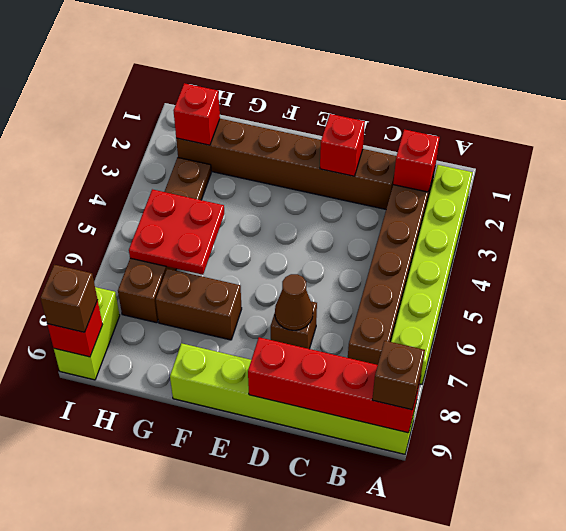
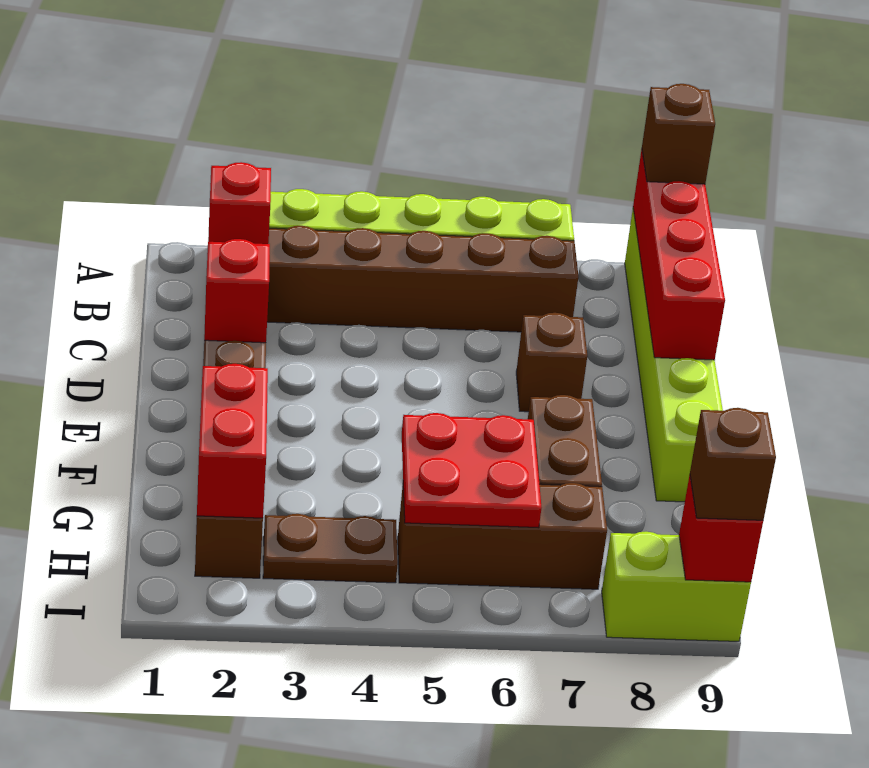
brown cone D7 level 2 -> none
red brick H2 level 2 -> red brick G2:H2 level 2

